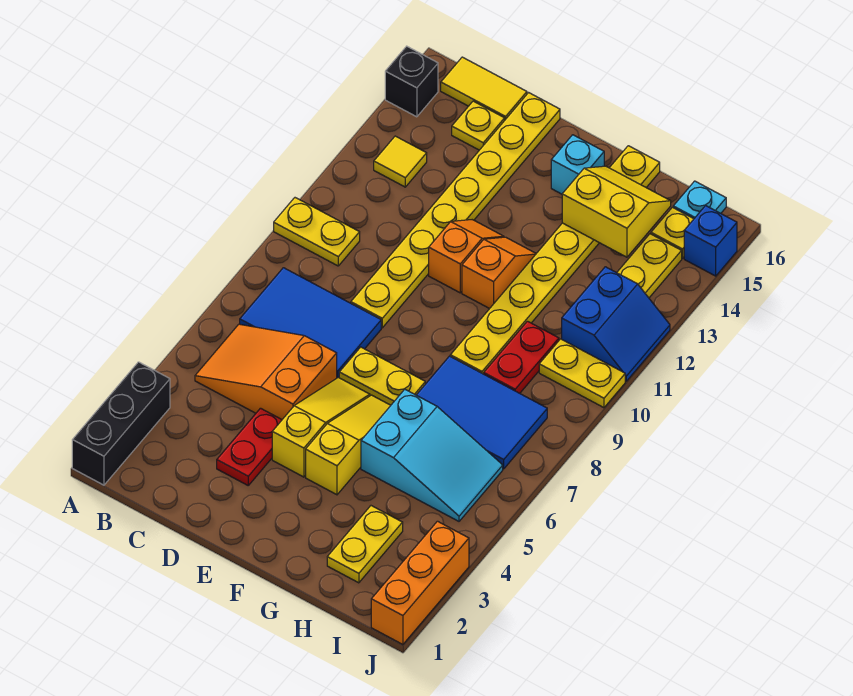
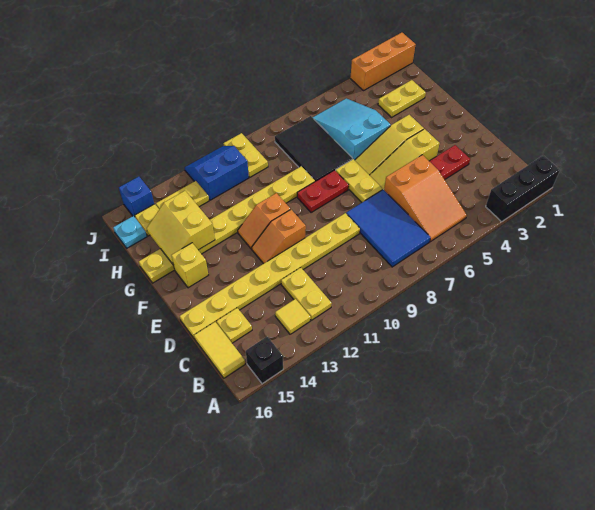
yellow plate A10:B10 level 1 -> yellow plate B12:C12 level 1
cyan brick F15 level 1 -> yellow brick F15 level 1
blue tile G7:I8 level 1 -> black tile G7:I8 level 1
red plate H9:H10 level 1 -> red plate F8:F9 level 1

